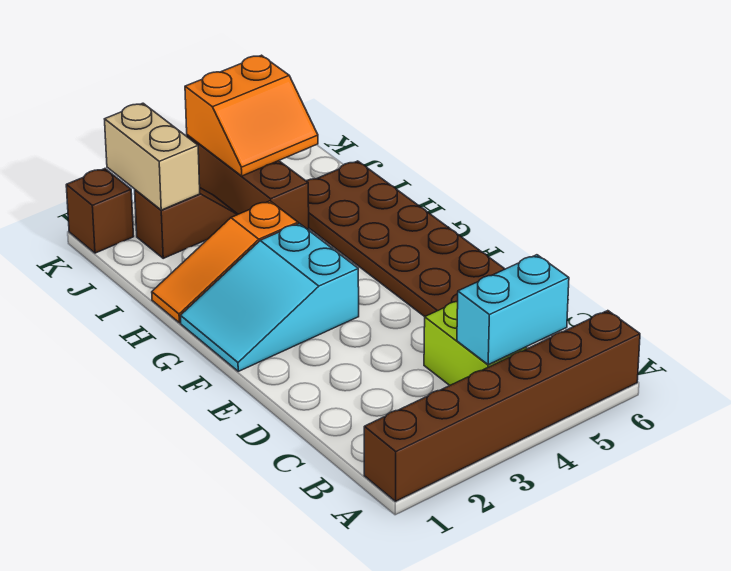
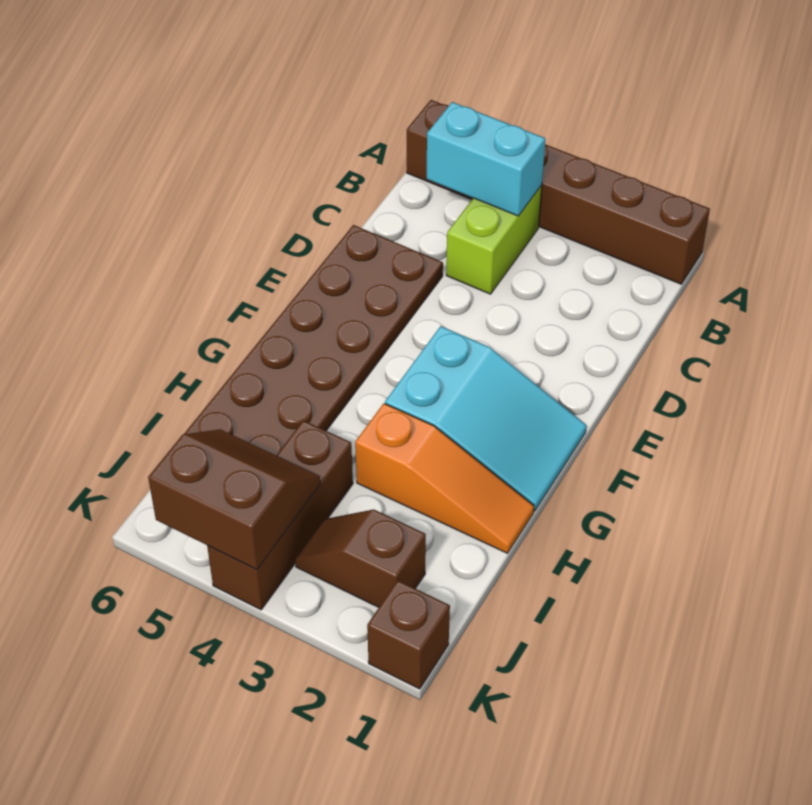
tan brick J2:K2 level 2 -> none
orange slope J4:K5 level 2 top K -> brown slope J4:K5 level 2 top K

